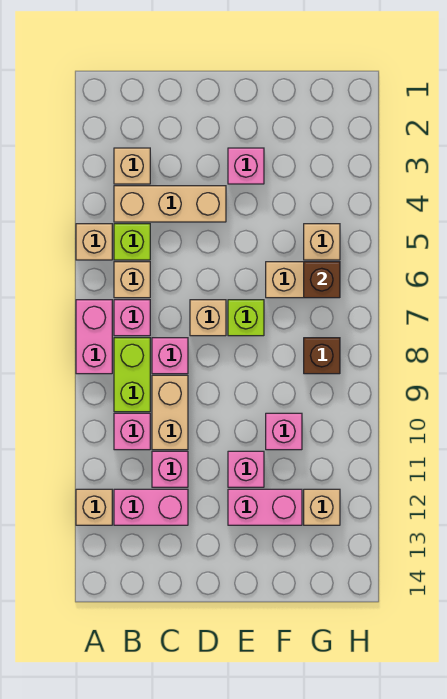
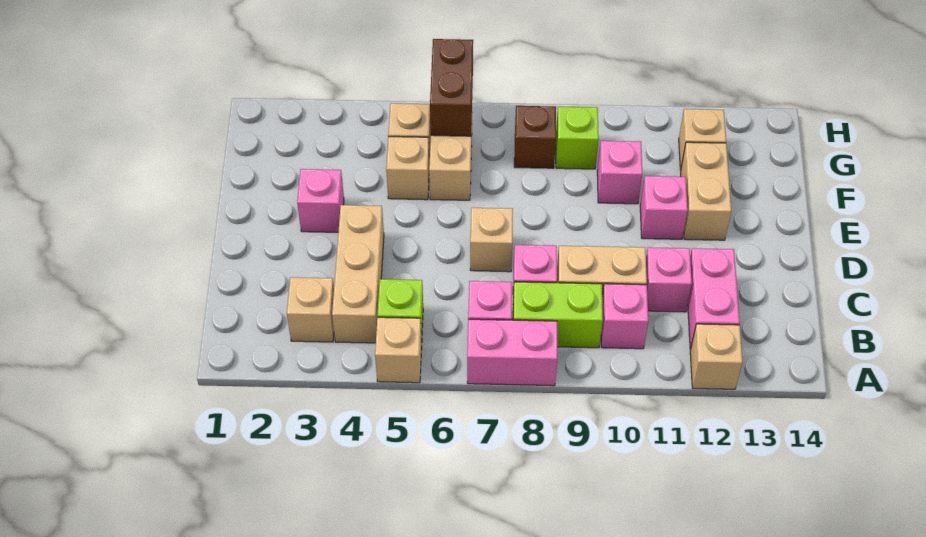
tan brick B6 level 1 -> tan brick F5 level 1
lime brick E7 level 1 -> lime brick G9 level 1
pink brick E12:F12 level 1 -> tan brick E12:F12 level 1
brown brick G6 level 2 -> brown brick G6:H6 level 2

